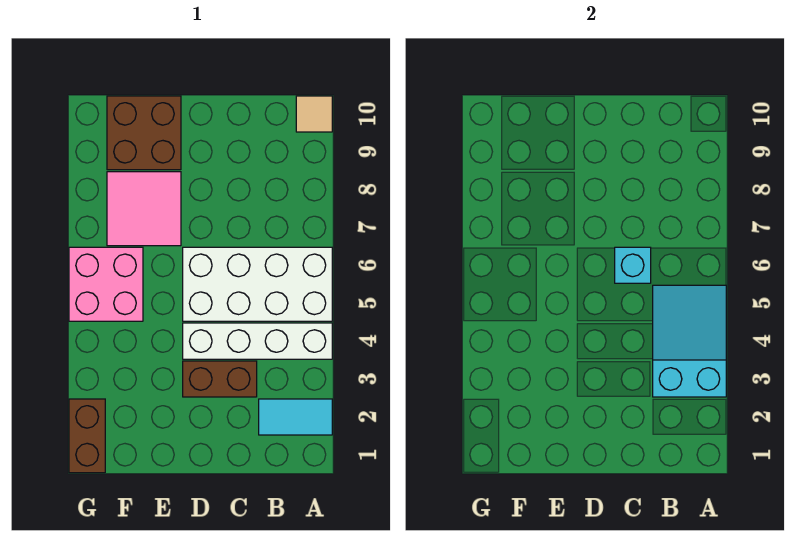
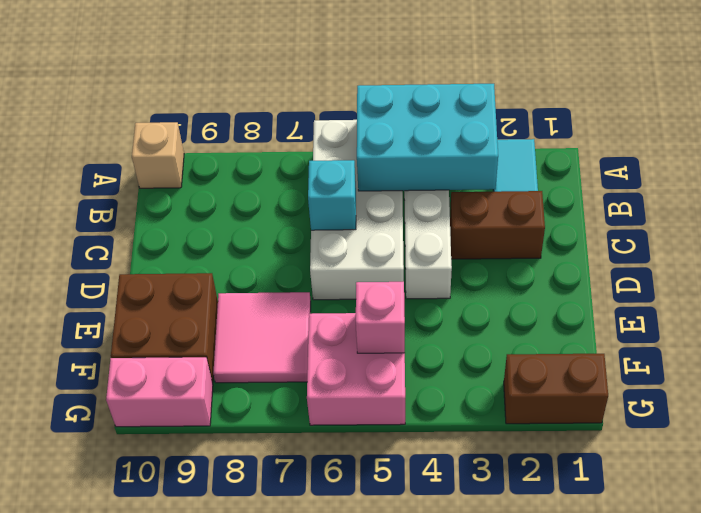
cyan slope A3:B5 level 2 top 3 -> cyan brick A3:B5 level 2
tan tile A10 level 1 -> tan brick A10 level 1
brown brick C3:D3 level 1 -> brown brick C2:C3 level 1
none -> pink brick F5 level 2
none -> pink brick G9:G10 level 1

